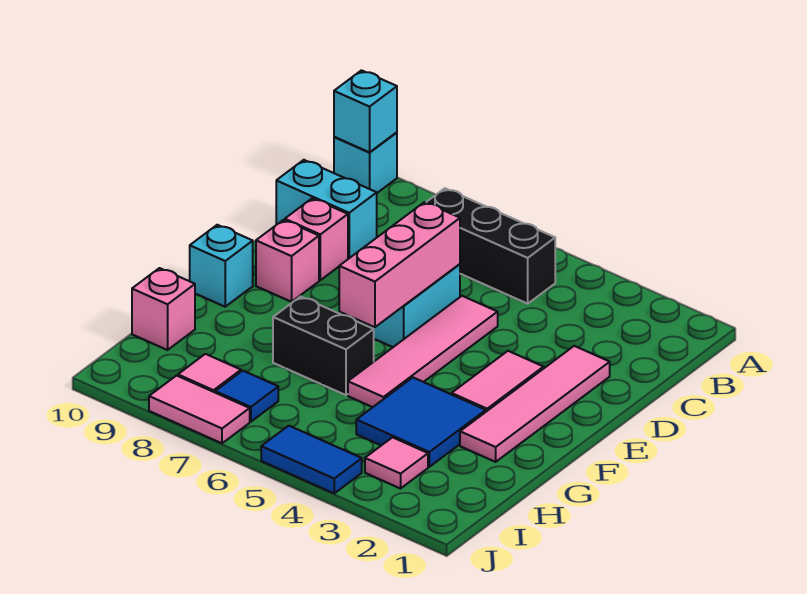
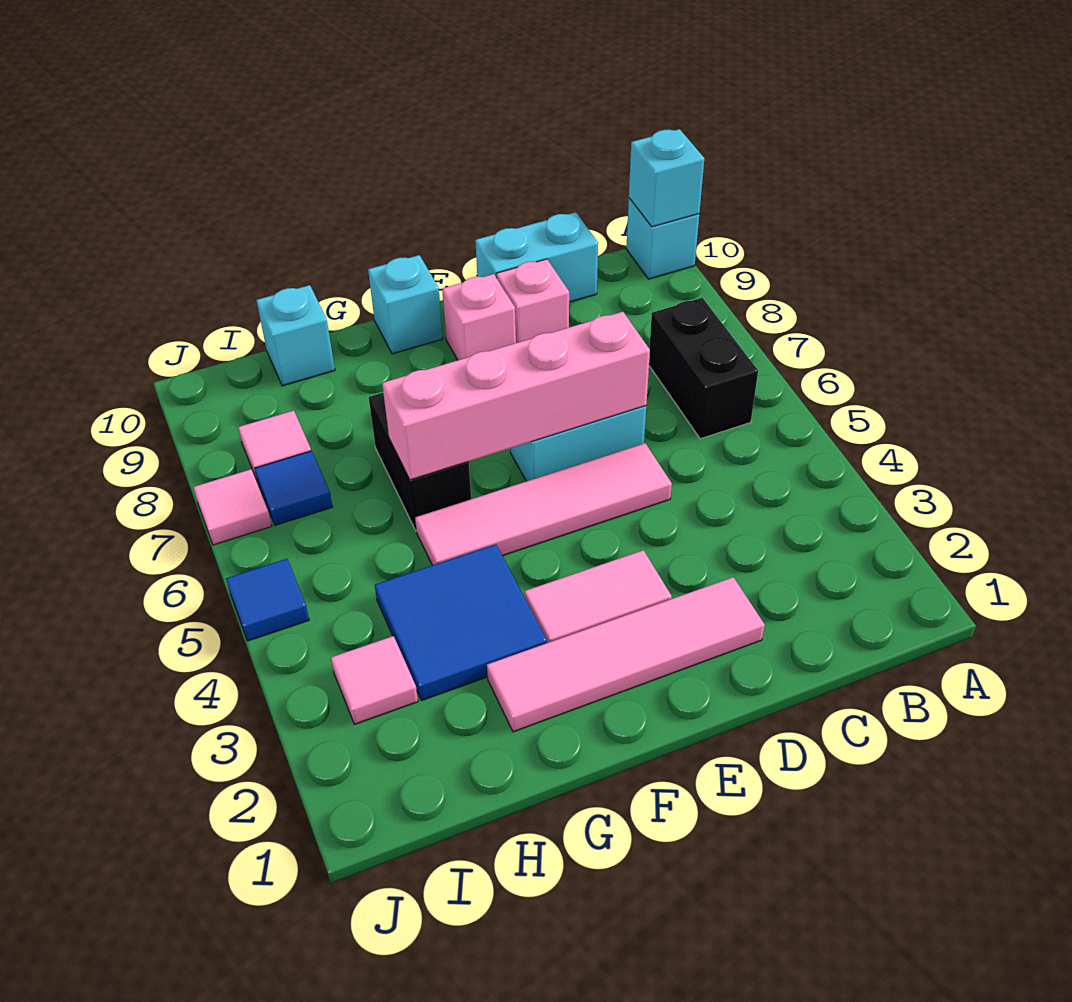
black brick B5:B7 level 1 -> black brick B6:B7 level 1
cyan brick C9:C10 level 1 -> cyan brick C10:D10 level 1
pink brick D6:F6 level 2 -> pink brick D6:G6 level 2
pink brick H10 level 1 -> cyan brick H10 level 1
blue tile J4:J5 level 1 -> blue tile J5 level 1
pink tile J7:J8 level 1 -> pink tile J7 level 1

